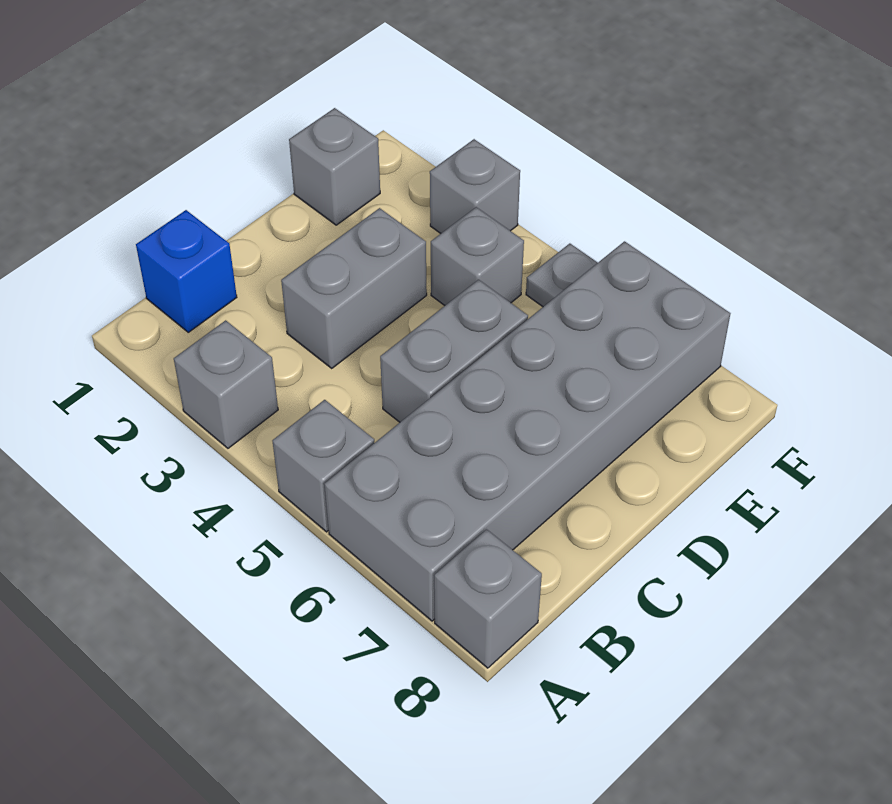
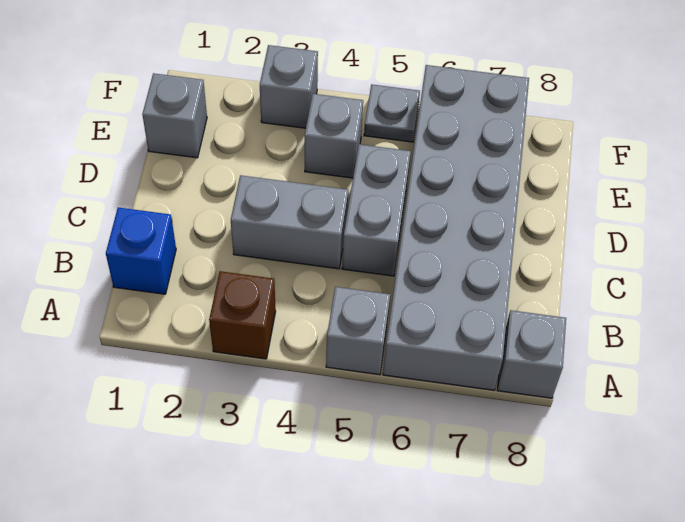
grey brick A3 level 1 -> brown brick A3 level 1
grey brick C3:D3 level 1 -> grey brick C3:C4 level 1

